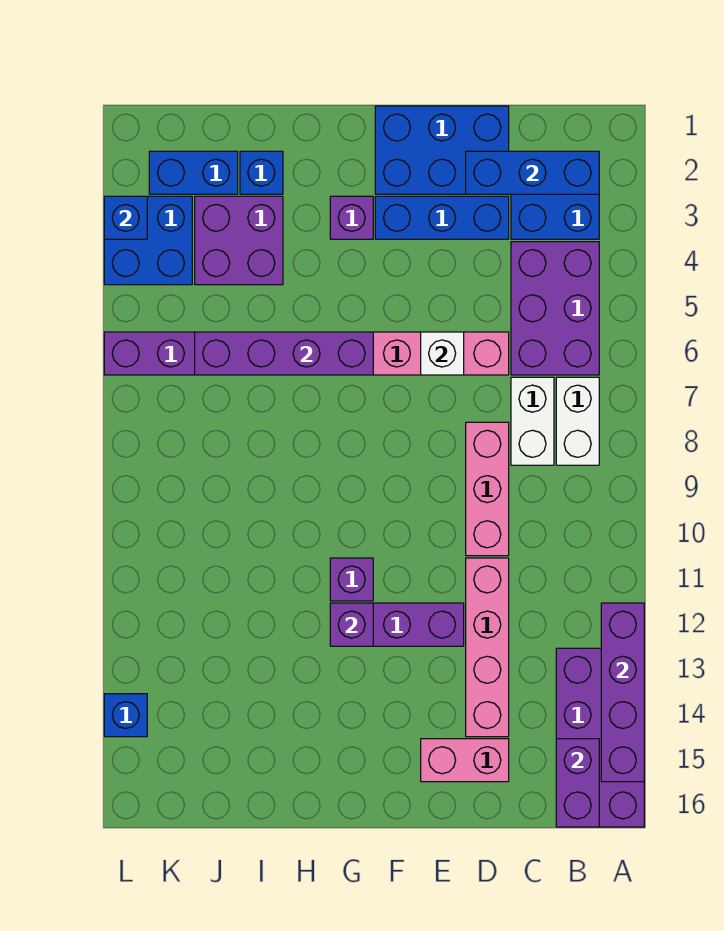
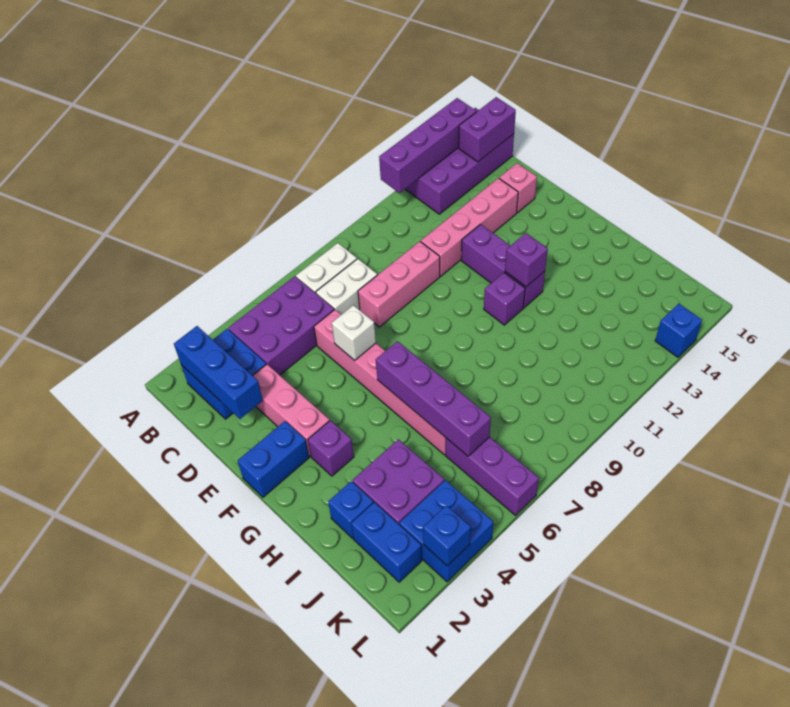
blue brick D1:F2 level 1 -> blue brick F1:F2 level 1
blue brick D3:F3 level 1 -> pink brick D3:F3 level 1
pink brick D15:E15 level 1 -> pink brick D15 level 1

